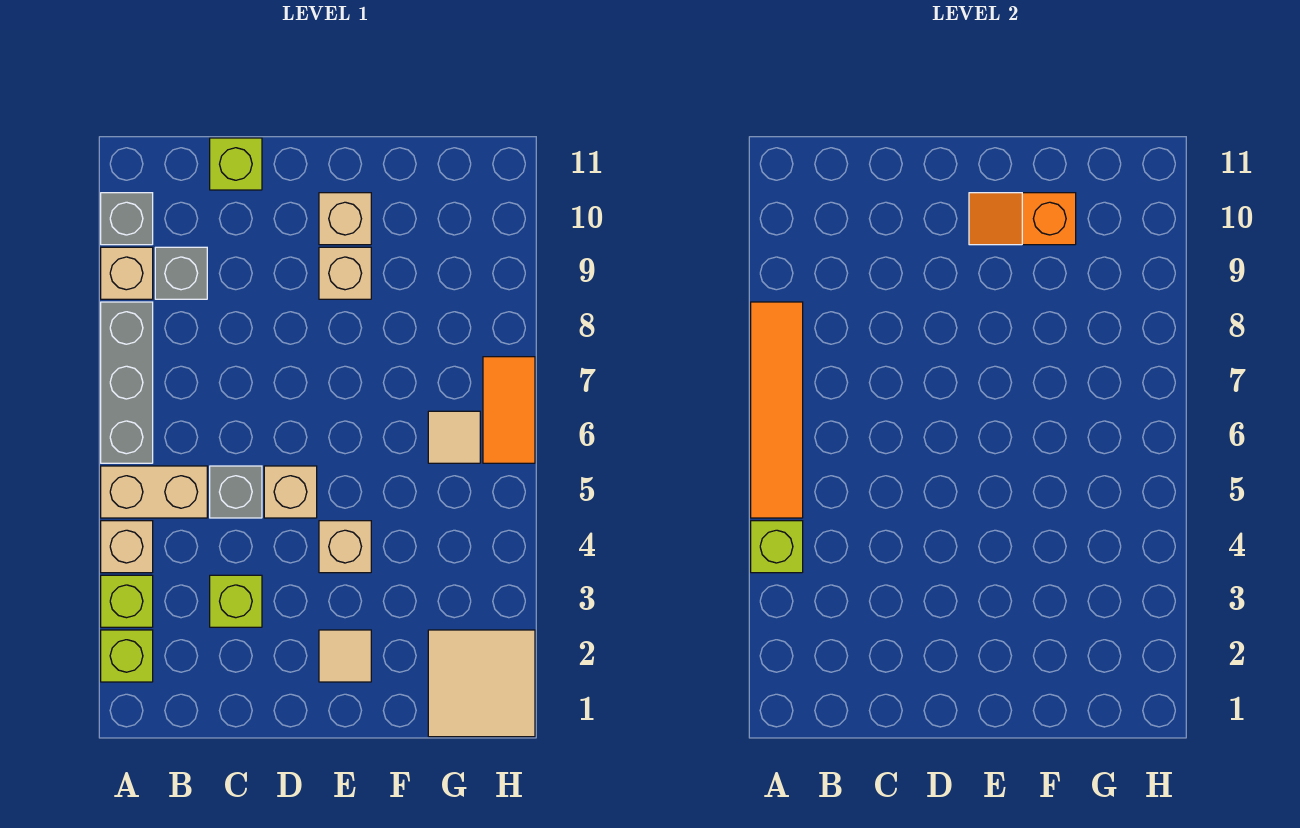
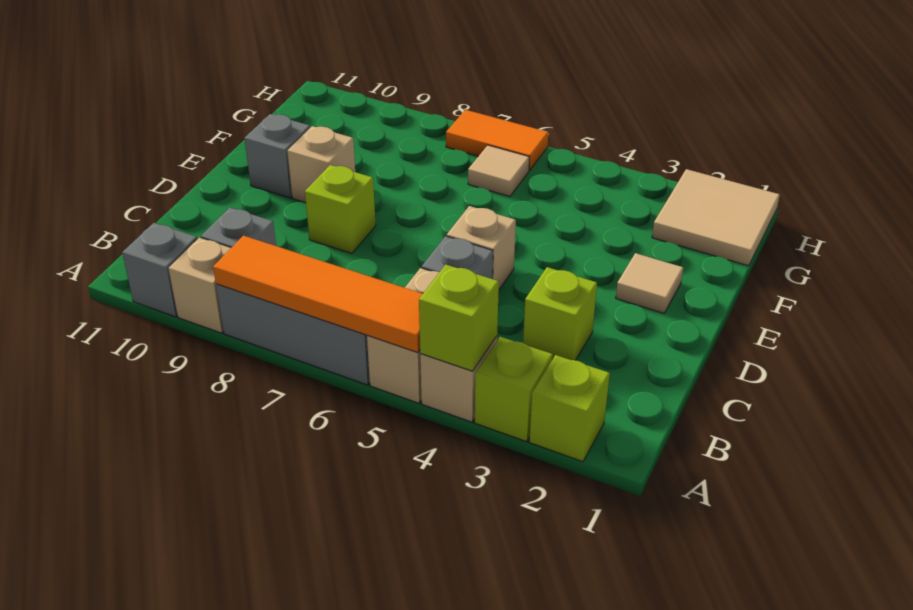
lime brick C11 level 1 -> lime brick D8 level 1
tan brick E4 level 1 -> none
tan brick E10 level 1 -> grey brick E10 level 1
orange slope E10:F10 level 2 top F -> none

